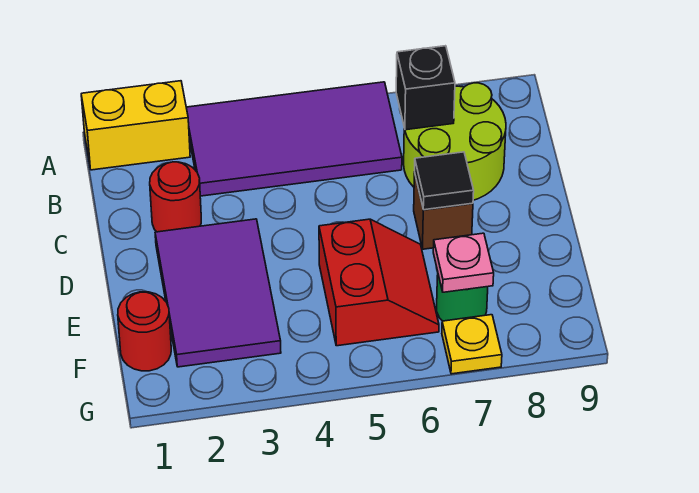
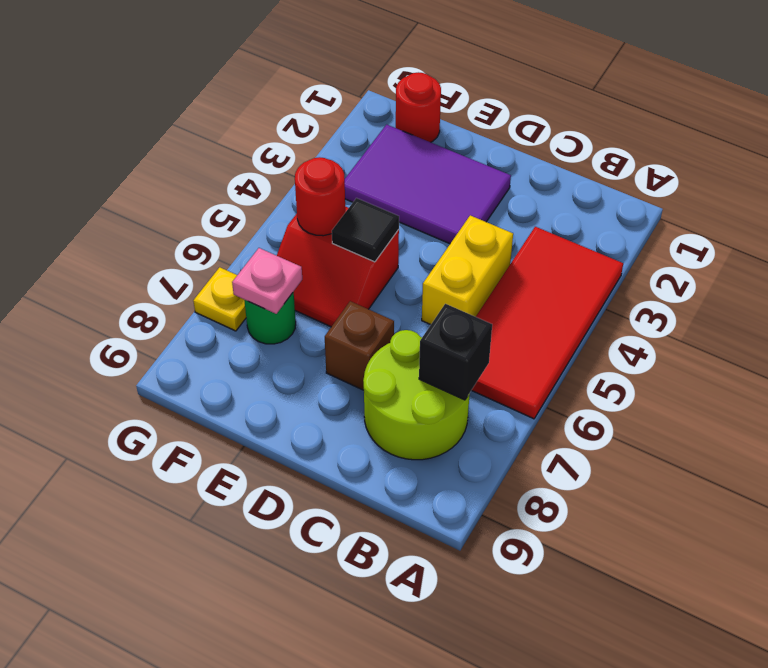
yellow brick A1:A2 level 1 -> yellow brick C4:C5 level 1
purple tile A3:B6 level 1 -> red tile A3:B6 level 1
red round brick C2 level 1 -> red round brick F5 level 2
black tile D7 level 2 -> black tile E5 level 2

